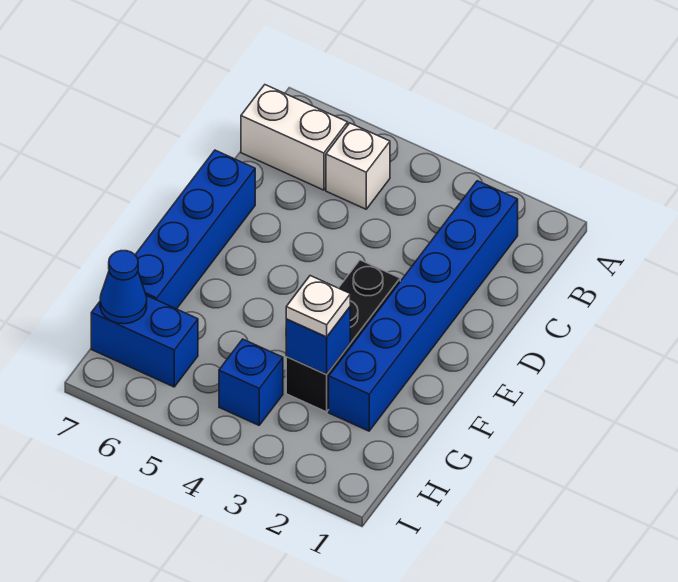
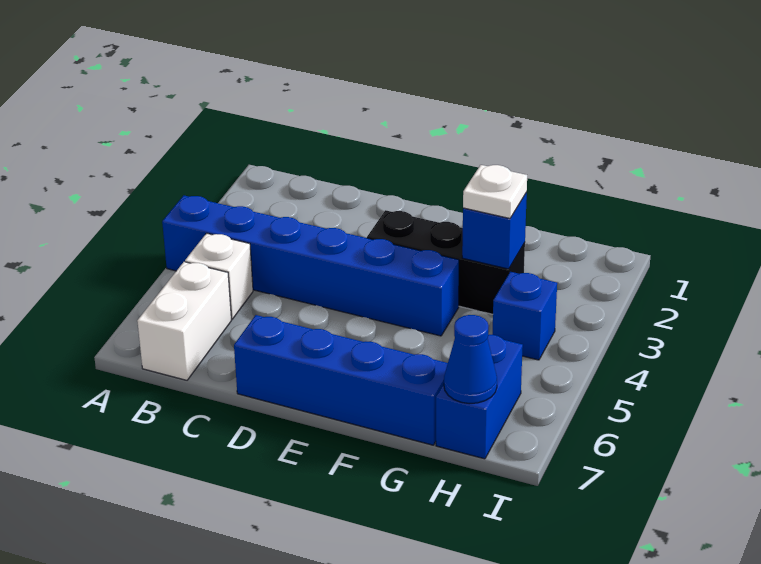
blue brick B2:G2 level 1 -> blue brick A4:F4 level 1

